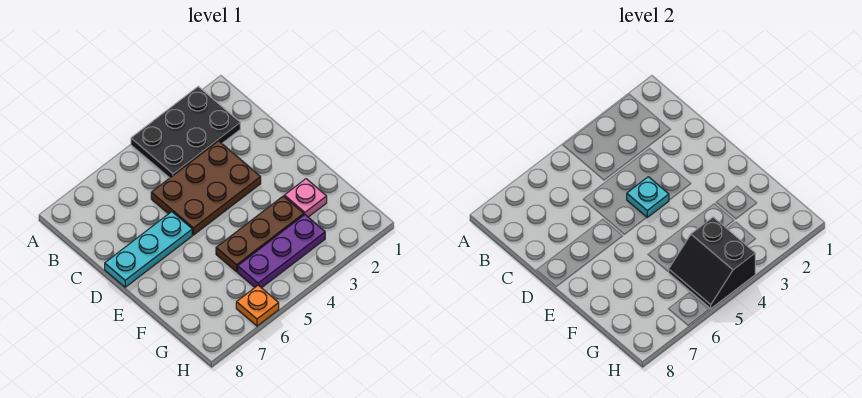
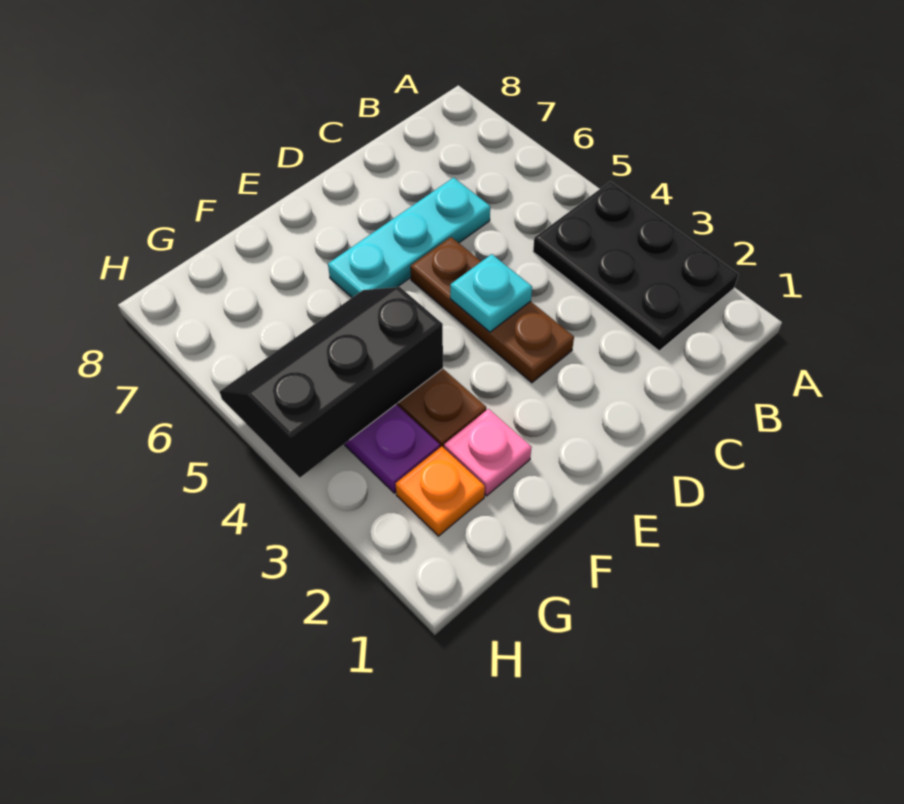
brown plate C3:D5 level 1 -> brown plate D3:D5 level 1
cyan plate D6:D8 level 1 -> cyan plate C6:E6 level 1
black slope G4:H5 level 2 top 4 -> black slope F4:H5 level 2 top 4
orange plate H6 level 1 -> orange plate G2 level 1

